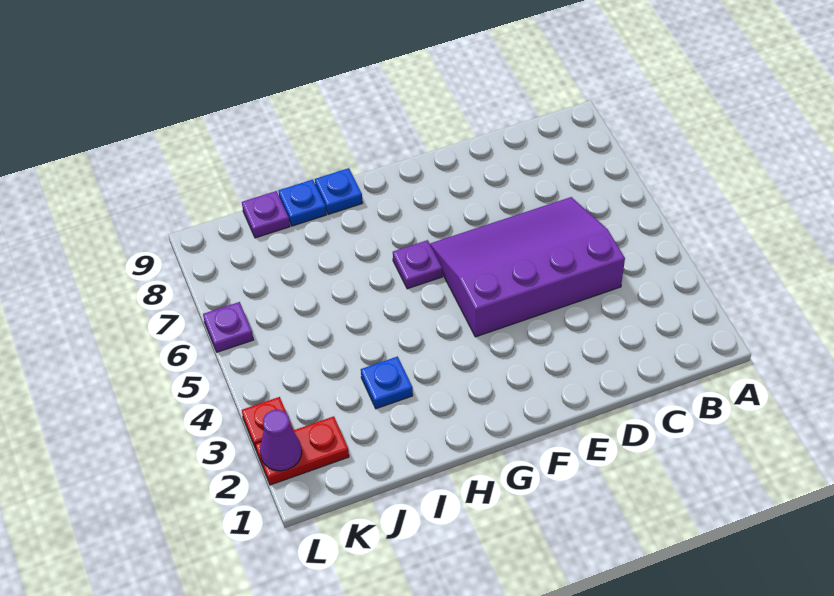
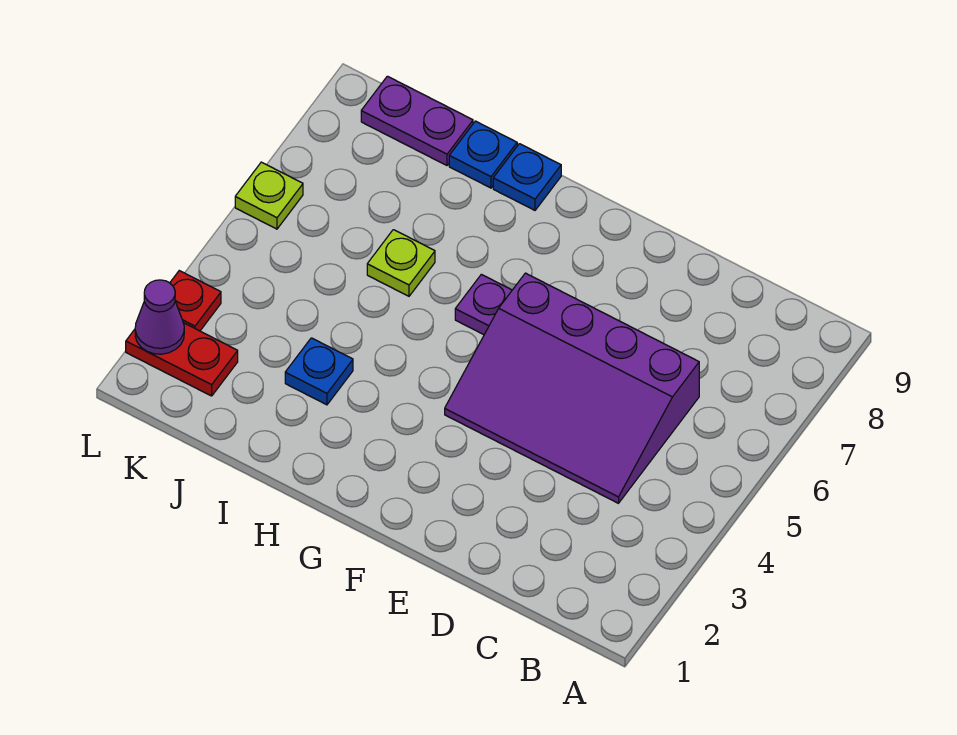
purple slope C4:F6 level 1 top 4 -> purple slope C4:F6 level 1 top 6
none -> lime plate I6 level 1
purple plate J9 level 1 -> purple plate J9:K9 level 1
purple plate L6 level 1 -> lime plate L6 level 1

